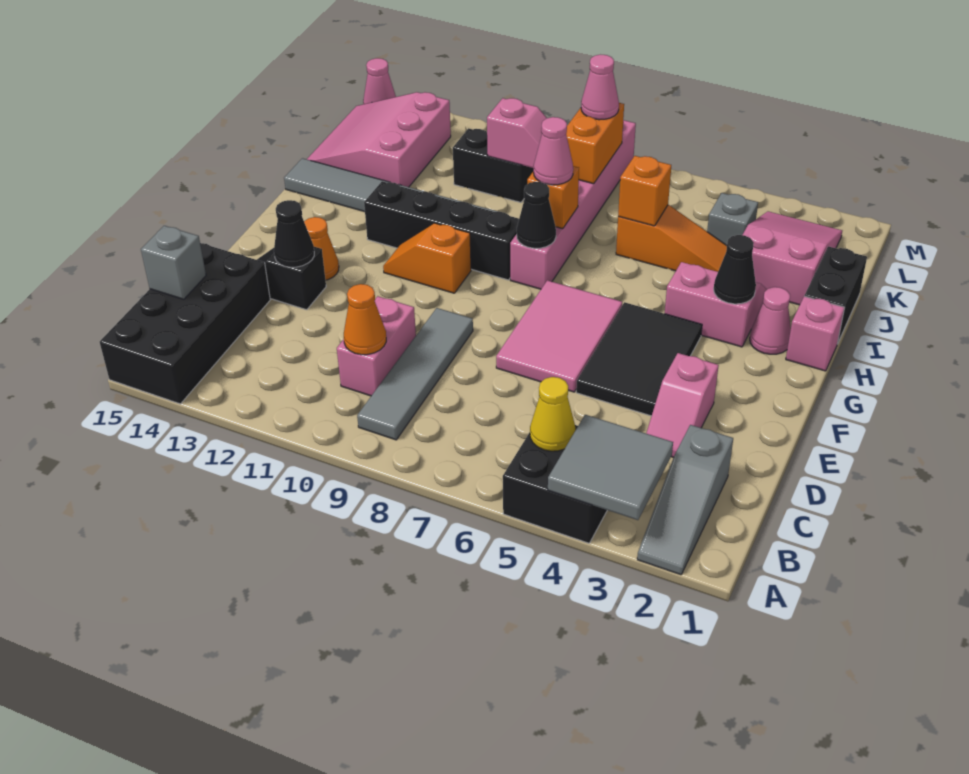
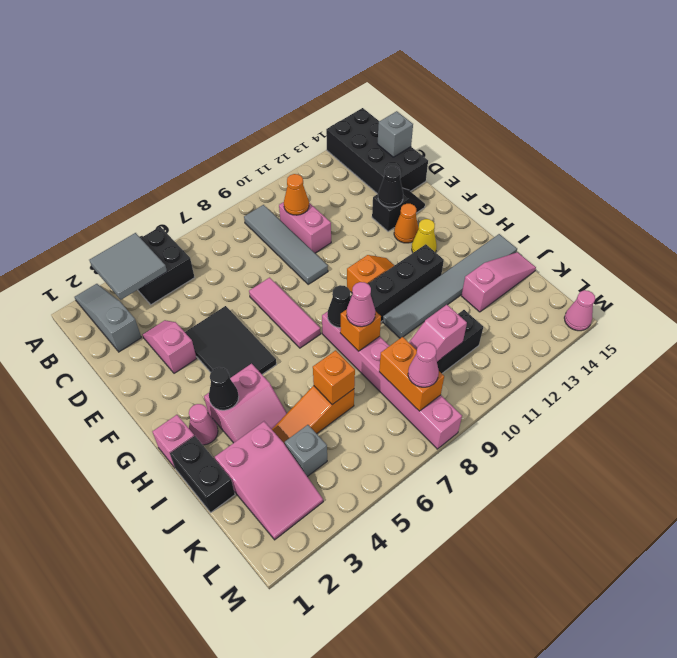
yellow cone B5 level 2 -> yellow cone G13 level 1
pink tile E6:G7 level 1 -> pink tile E7:G7 level 1
pink slope J13:L15 level 1 top 13 -> pink slope J13:J15 level 1 top 13

